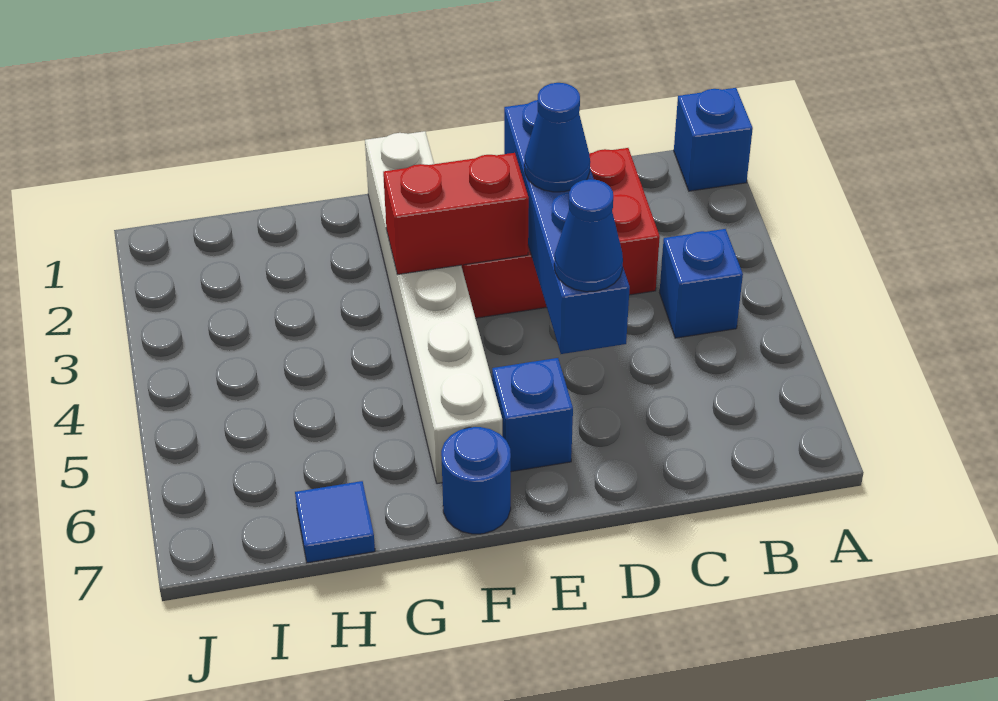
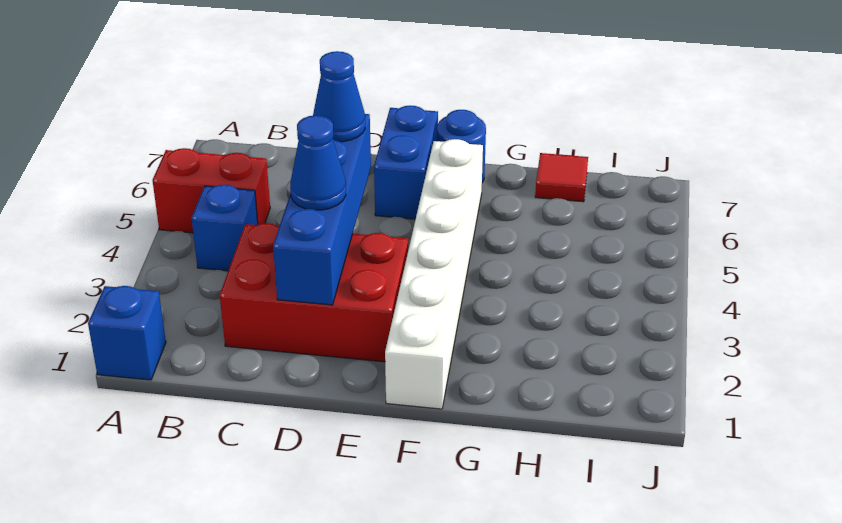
red brick E3:F3 level 2 -> red brick A5:B5 level 1
blue brick E6 level 1 -> blue brick E6:E7 level 1
blue tile H7 level 1 -> red tile H7 level 1

